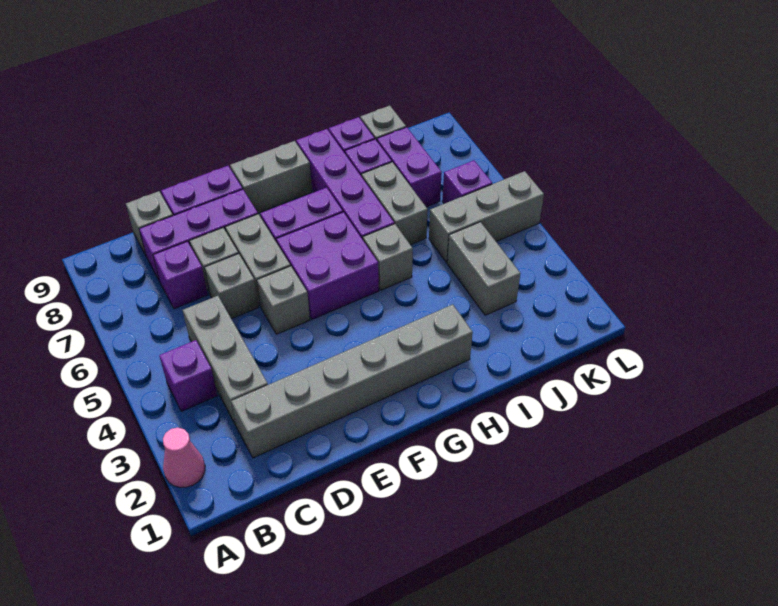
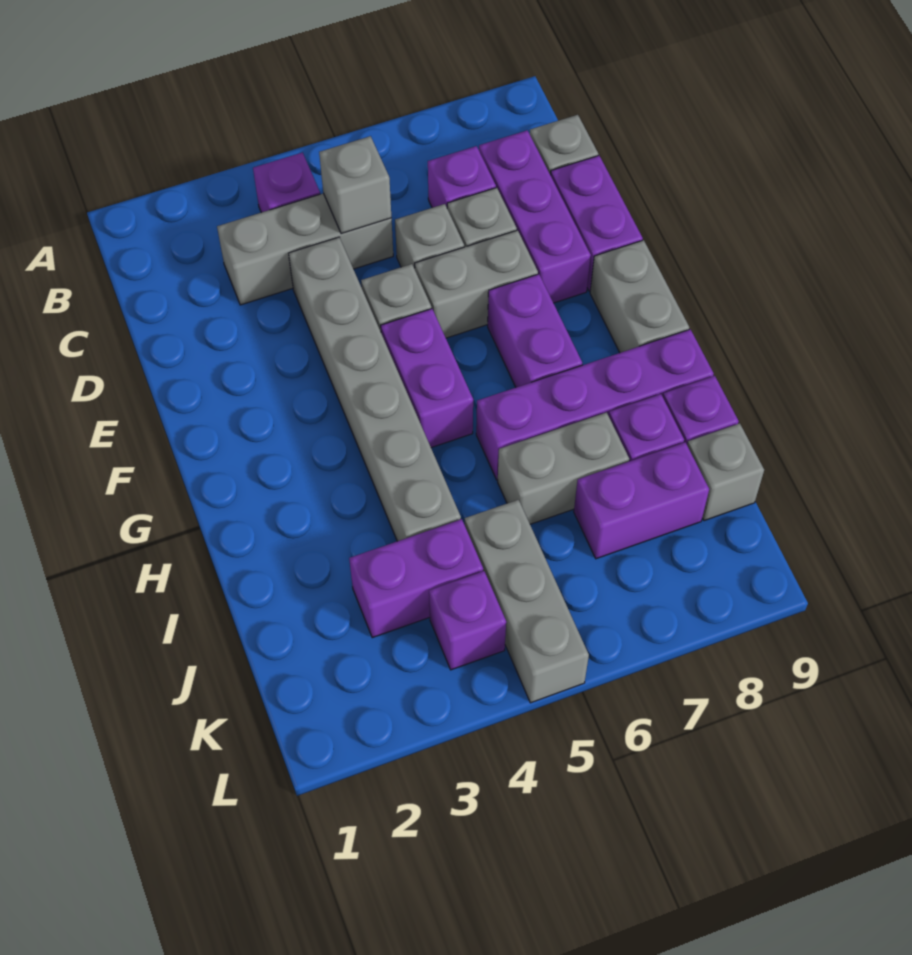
pink cone A2 level 1 -> none
grey brick C2:H2 level 1 -> grey brick D4:I4 level 1
purple brick F5:G6 level 1 -> purple brick F5:G5 level 1
grey brick H5 level 1 -> grey brick C5 level 2
grey brick J3:J4 level 1 -> purple brick J3:J4 level 1
purple brick K6 level 1 -> purple brick K4 level 1

